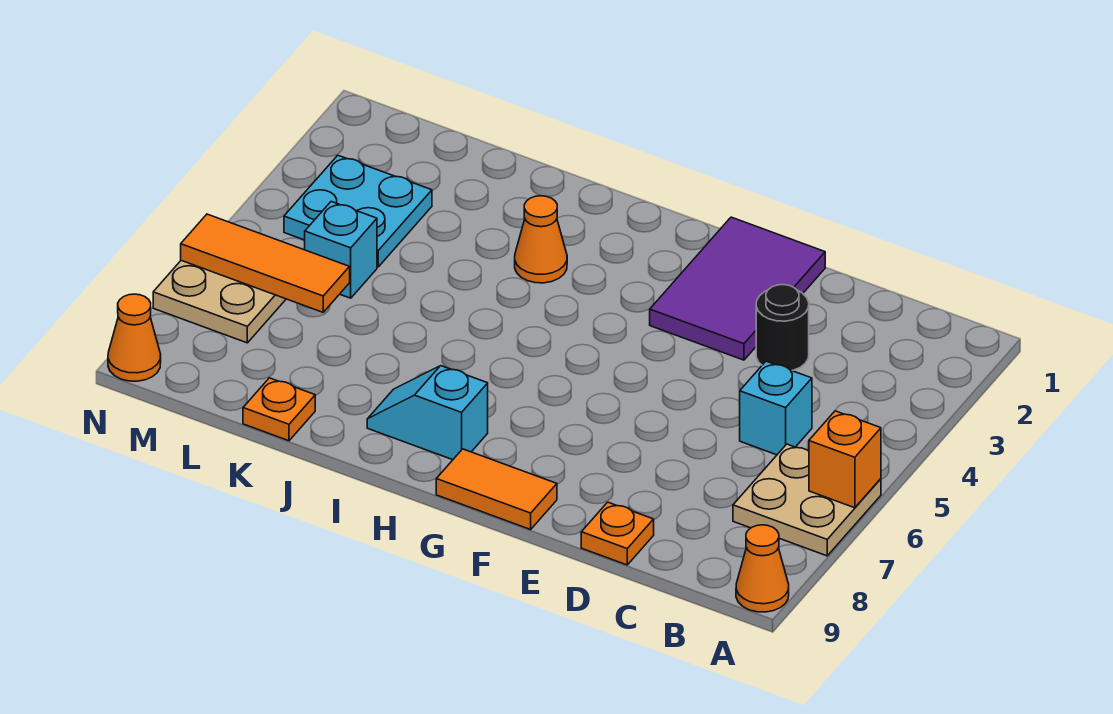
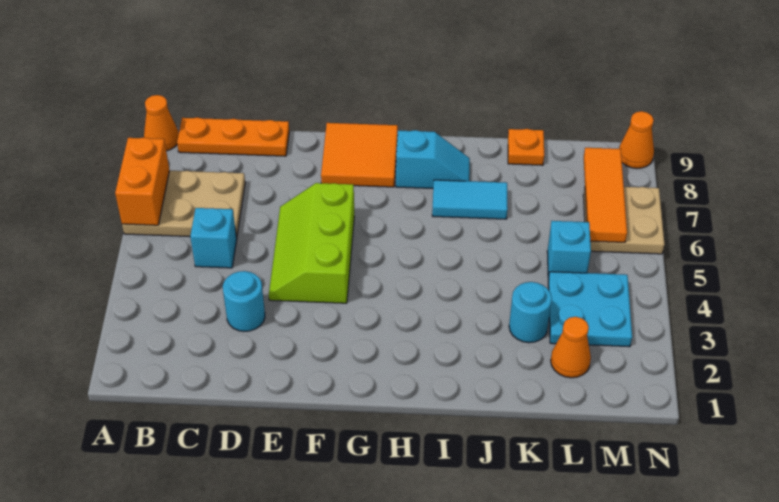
tan plate A6:B7 level 1 -> tan plate A6:C7 level 1
orange brick A6 level 2 -> orange brick A6:A7 level 2
black round brick D3 level 1 -> cyan round brick D3 level 1
orange plate D9 level 1 -> orange plate B9:D9 level 1
purple tile E1:F3 level 1 -> none
none -> lime slope E4:F6 level 1 top F
orange tile F9:G9 level 1 -> orange tile F8:G9 level 1
orange cone I3 level 1 -> orange cone L2 level 1
none -> cyan tile I7:J7 level 1
none -> cyan round brick K3 level 1
orange tile L6:N6 level 2 -> orange tile M6:M8 level 2

